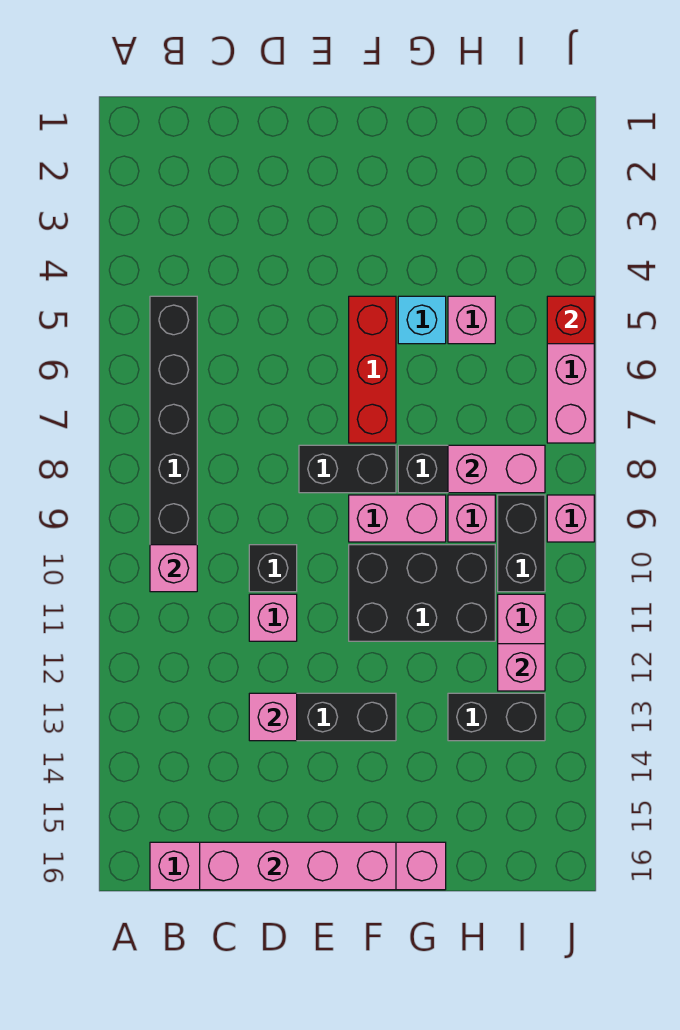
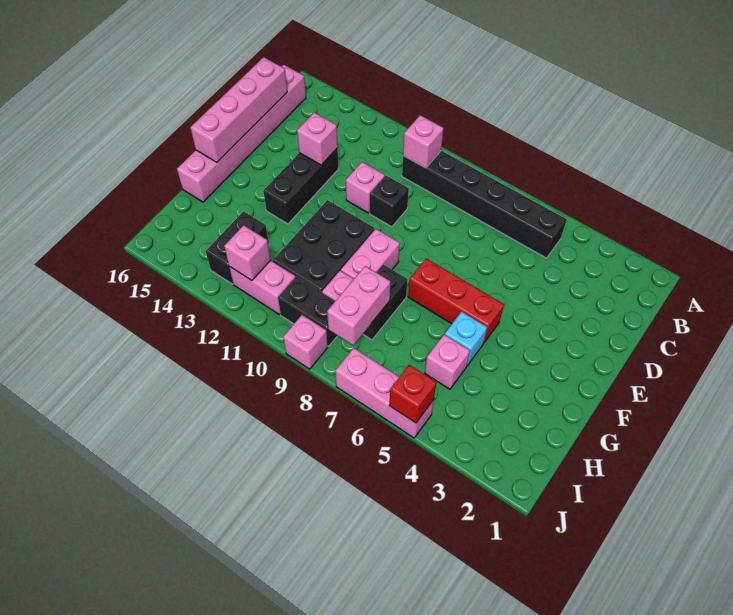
black brick E8:F8 level 1 -> none

